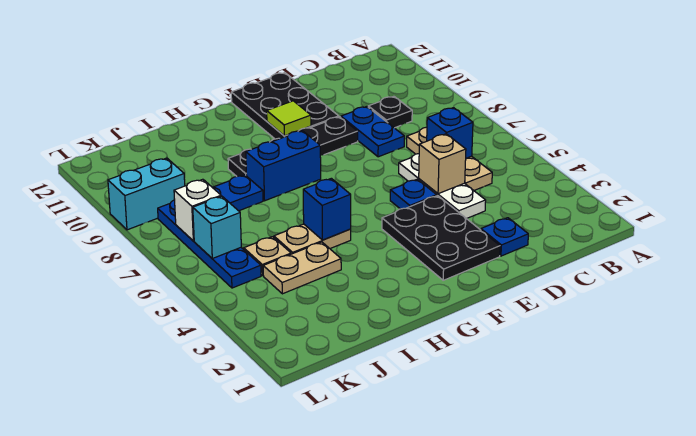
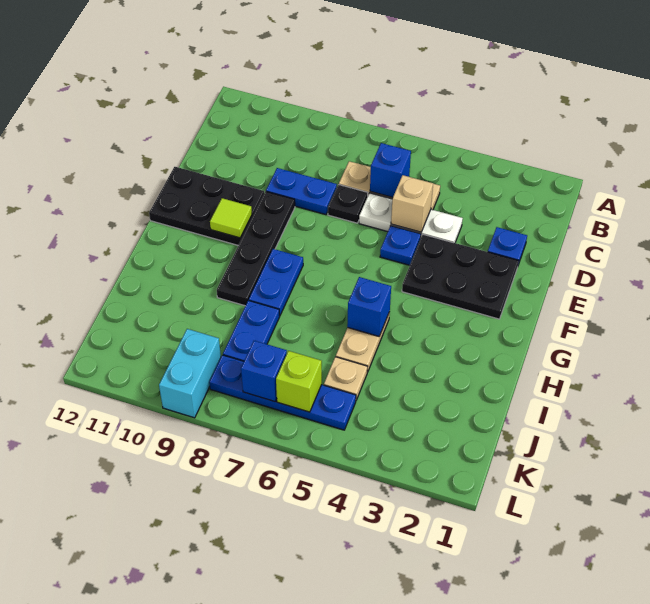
black plate C9 level 1 -> black plate D7 level 1
blue brick G8:H8 level 1 -> blue plate G8:H8 level 1
tan plate I4:J4 level 1 -> none
cyan brick K6 level 2 -> lime brick K6 level 2
white brick K7 level 2 -> blue brick K7 level 2

